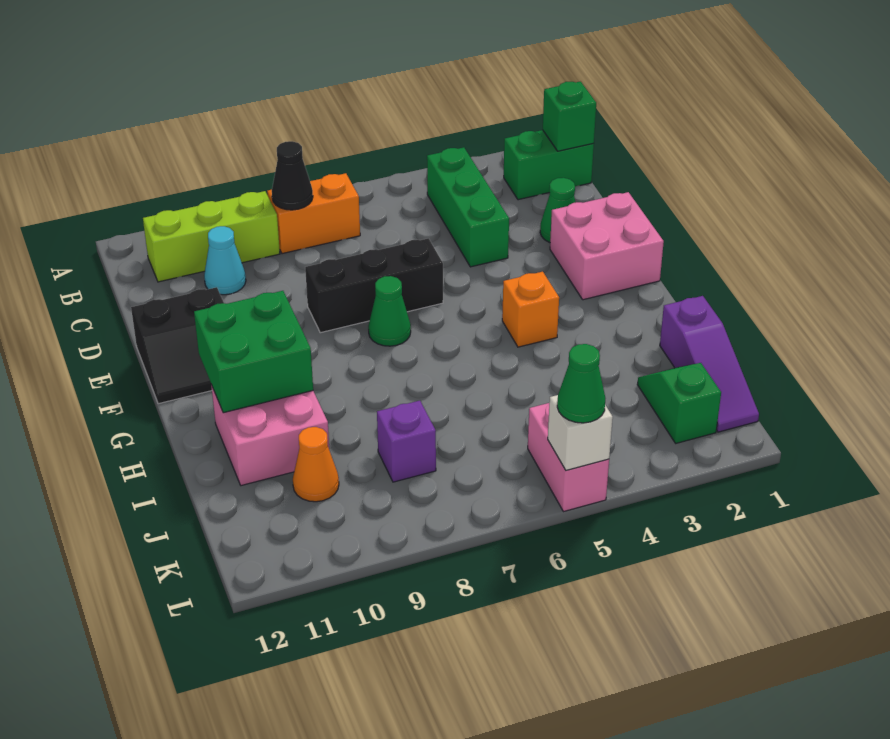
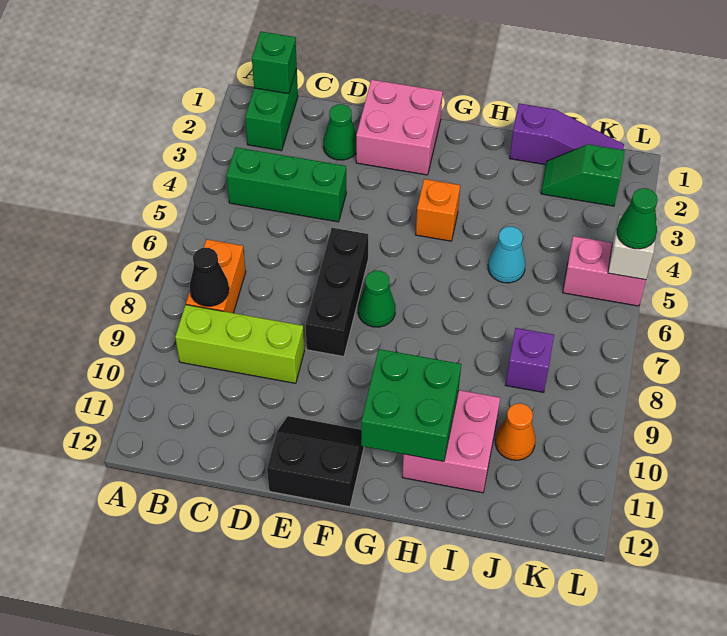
lime brick B9:B11 level 1 -> lime brick B9:D9 level 1
cyan cone C10 level 1 -> cyan cone I5 level 1
black slope E11:F12 level 1 top E -> black slope E11:F12 level 1 top 12

